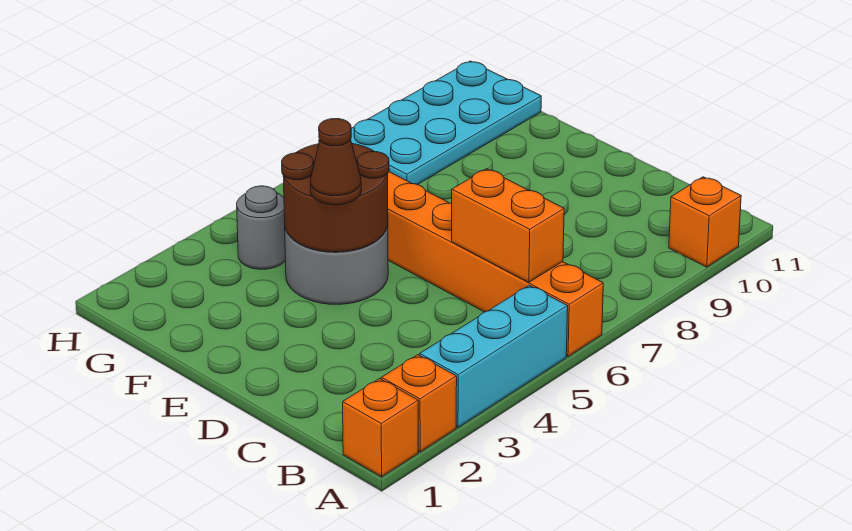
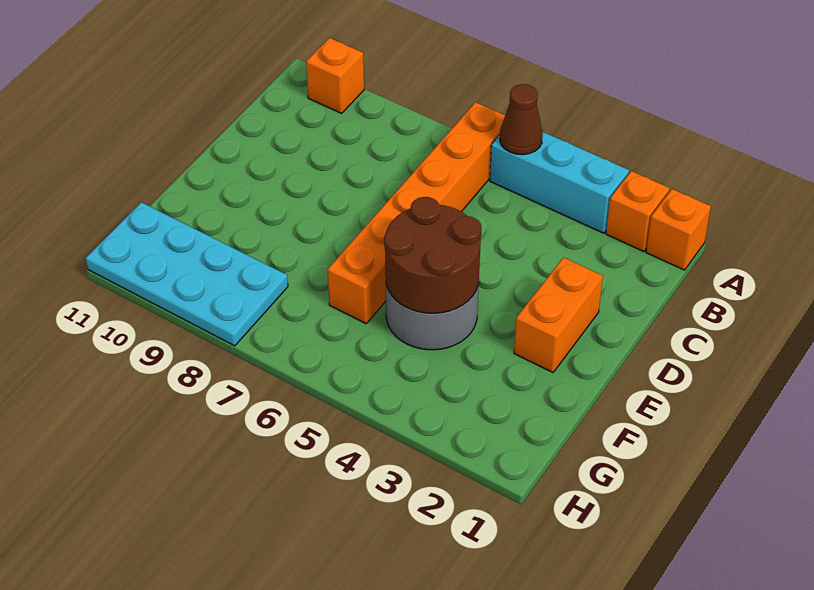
orange brick B6:C6 level 2 -> orange brick D2:E2 level 1
brown cone E4 level 3 -> brown cone A5 level 2
grey round brick G4 level 1 -> none

